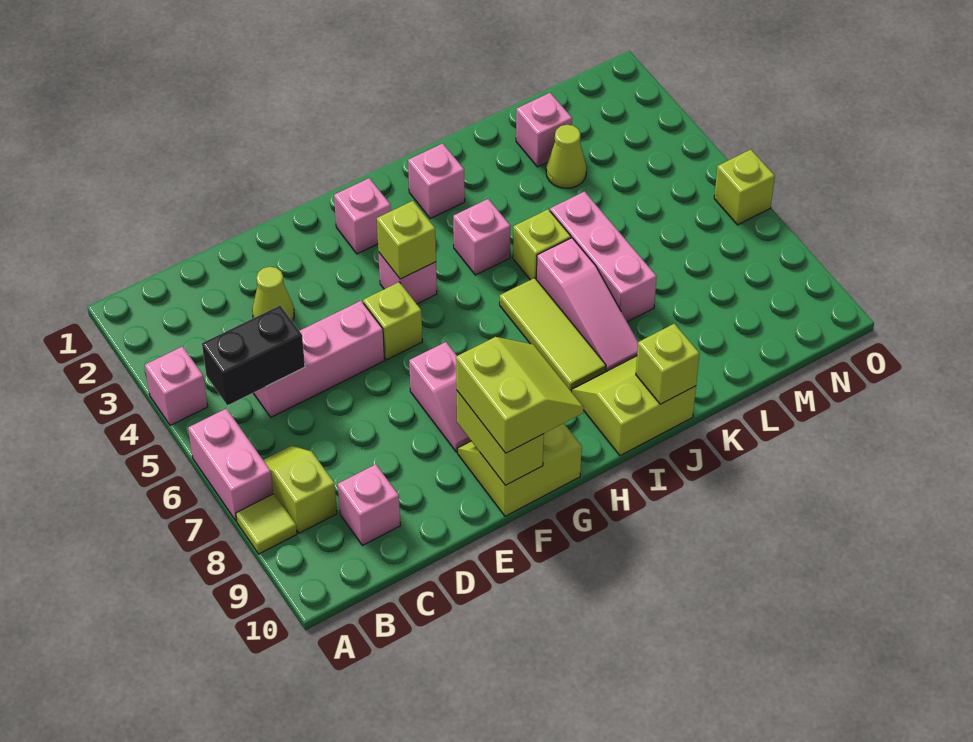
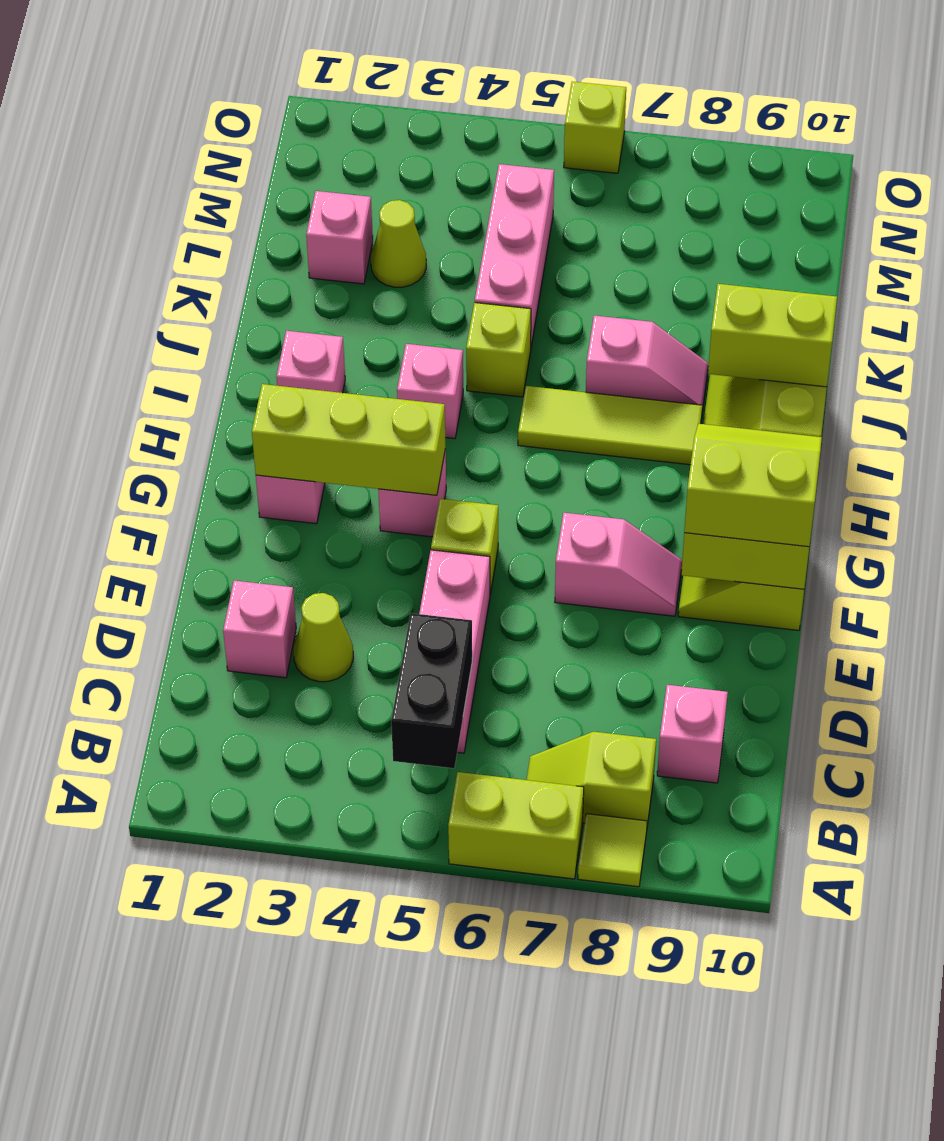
pink brick A4 level 1 -> pink brick D2 level 1
pink brick A6:A7 level 1 -> lime brick A6:A7 level 1
lime brick G4 level 2 -> lime brick G2:G4 level 2
pink slope J6:J8 level 1 top 6 -> pink slope J7:J8 level 1 top 7
lime brick J10 level 2 -> lime brick J9:J10 level 2
pink brick K5:K7 level 1 -> pink brick K5:M5 level 1

